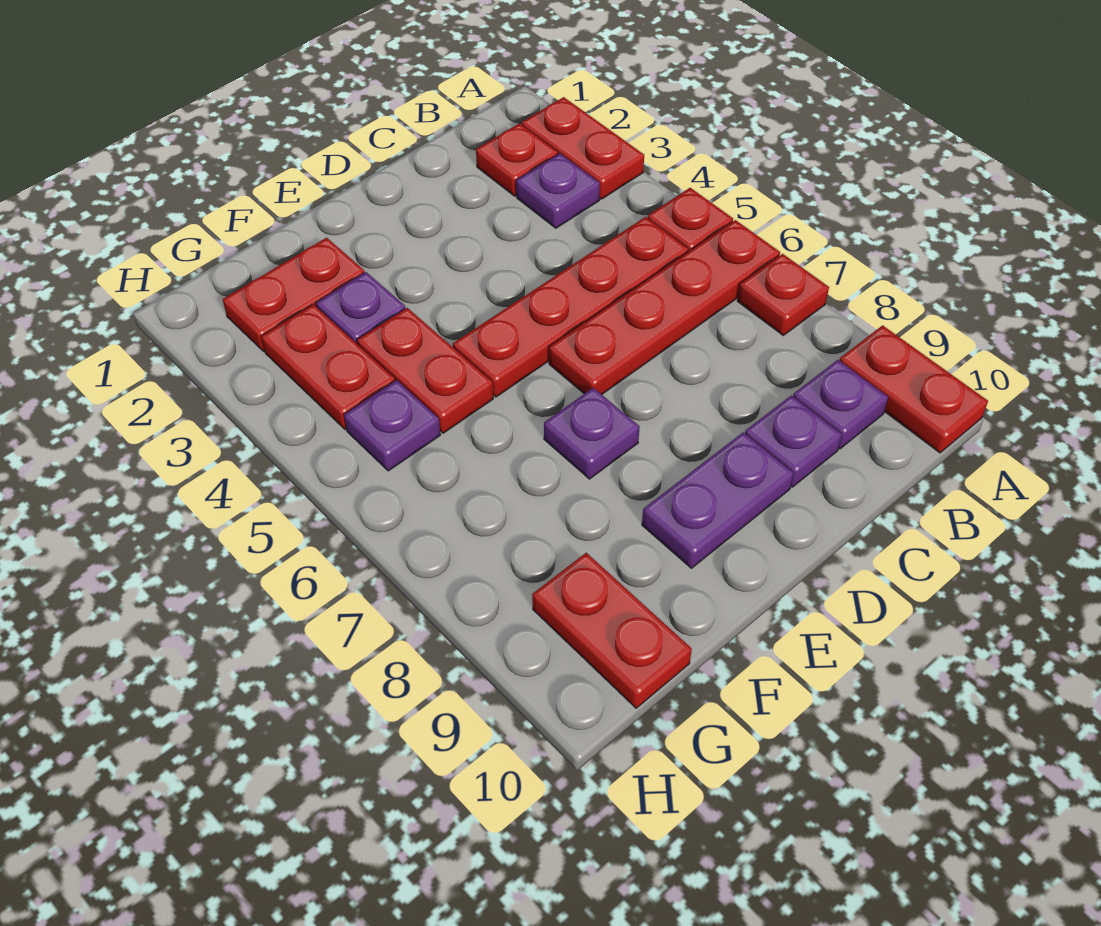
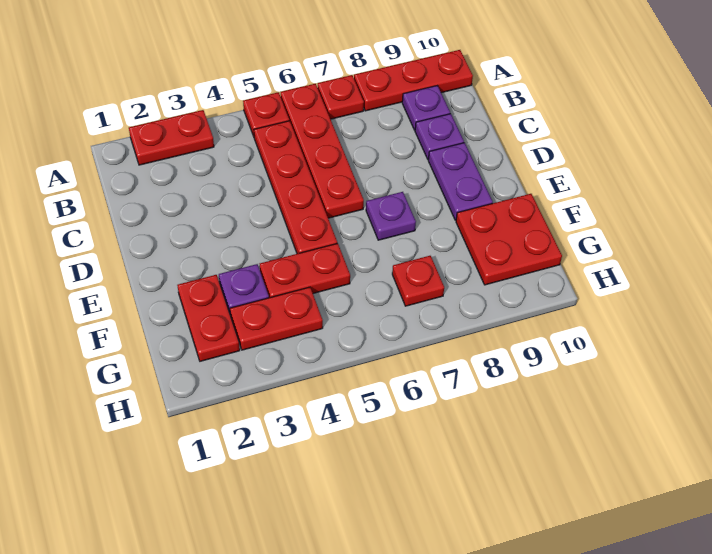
red plate A9:A10 level 1 -> red plate A8:A10 level 1
red plate B2 level 1 -> red plate G7 level 1
purple plate B3 level 1 -> none
purple plate G5 level 1 -> none
red plate G9:G10 level 1 -> red plate F9:G10 level 1

